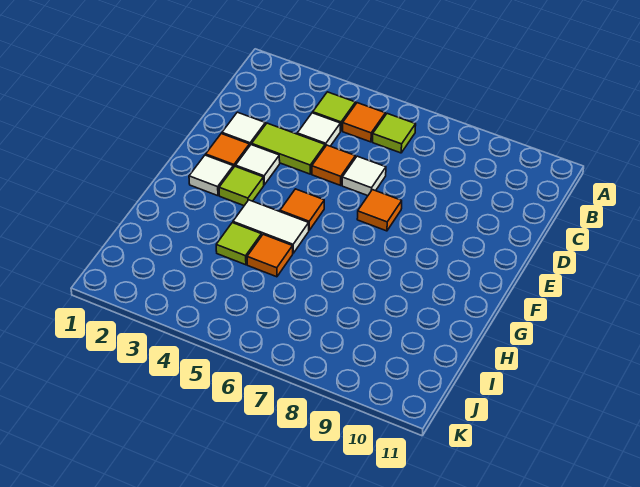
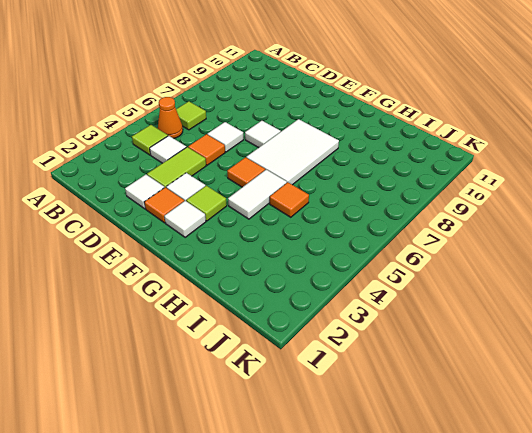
orange tile B5 level 1 -> orange cone B5 level 1
orange tile E7 level 1 -> white tile E7 level 1
none -> white tile F6:G8 level 1
lime tile H4 level 1 -> none

